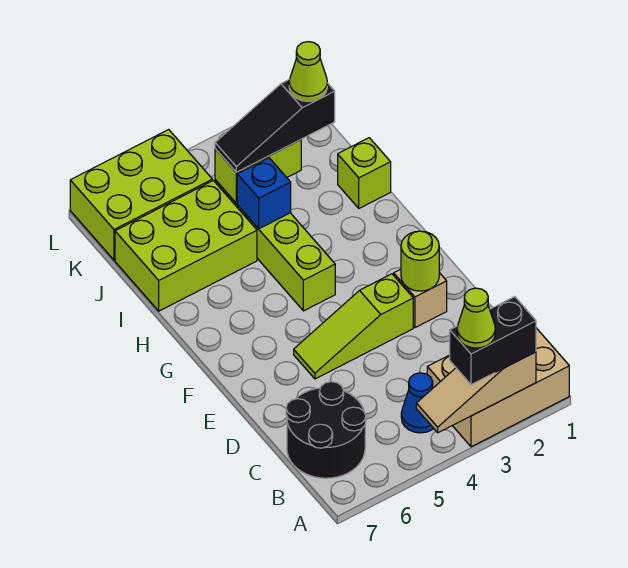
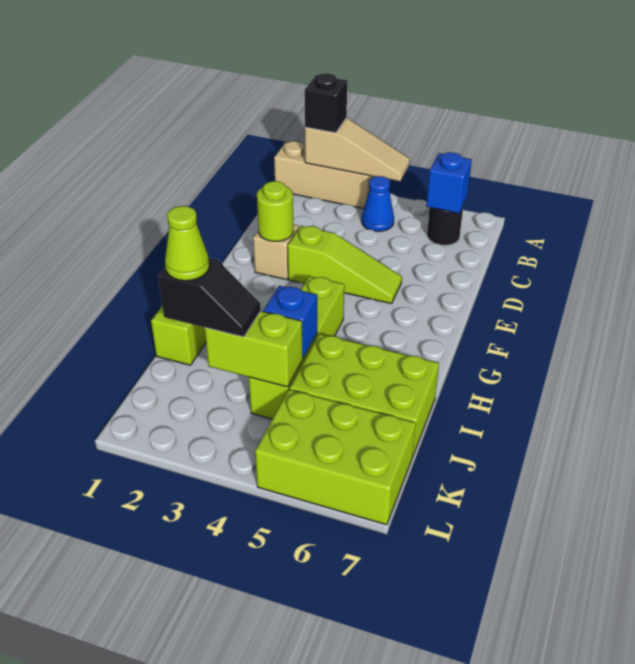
tan brick A1:B3 level 1 -> tan brick A1:A3 level 1
black brick A2:A3 level 3 -> black brick A2 level 3
lime cone A3 level 4 -> none
black round brick B6:C7 level 1 -> black round brick B6 level 1
none -> blue brick B6 level 2
black slope J2:J4 level 3 top 2 -> black slope J2:J3 level 3 top 2

